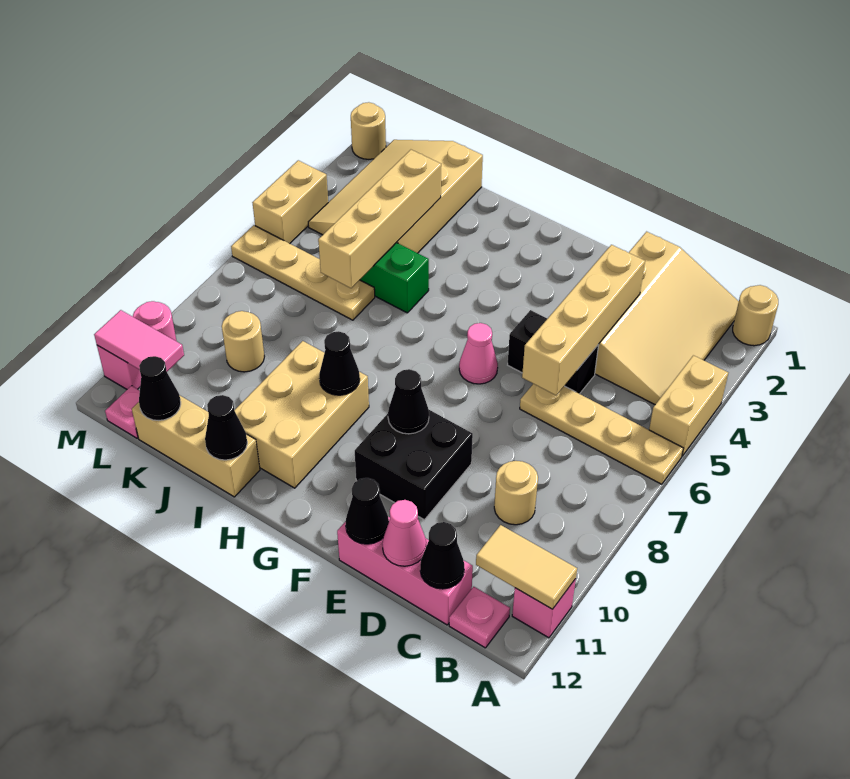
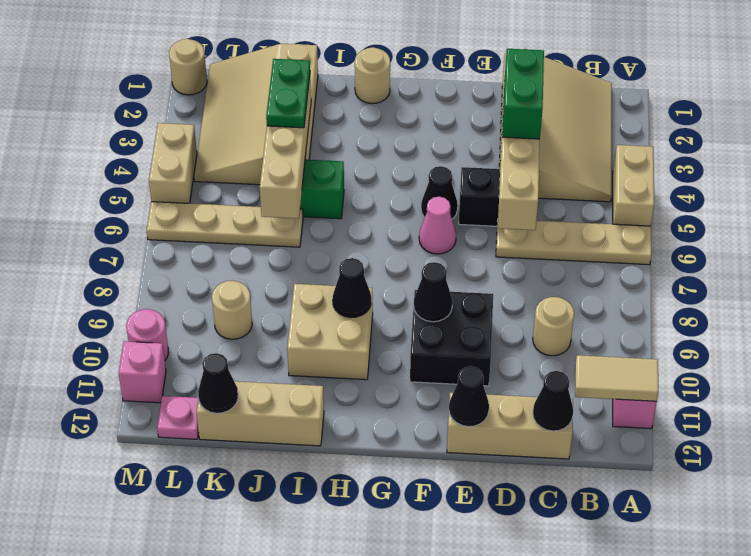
tan round brick A1 level 1 -> tan round brick H1 level 1
pink plate B12 level 1 -> none
pink brick C12:E12 level 1 -> tan brick C12:E12 level 1
none -> green brick D3:D4 level 3
pink cone D12 level 2 -> none
tan brick H9:I11 level 1 -> tan brick H9:I10 level 1
black cone I12 level 2 -> black cone F5 level 1
none -> green plate J3:J4 level 3
pink tile L11:M11 level 2 -> none

